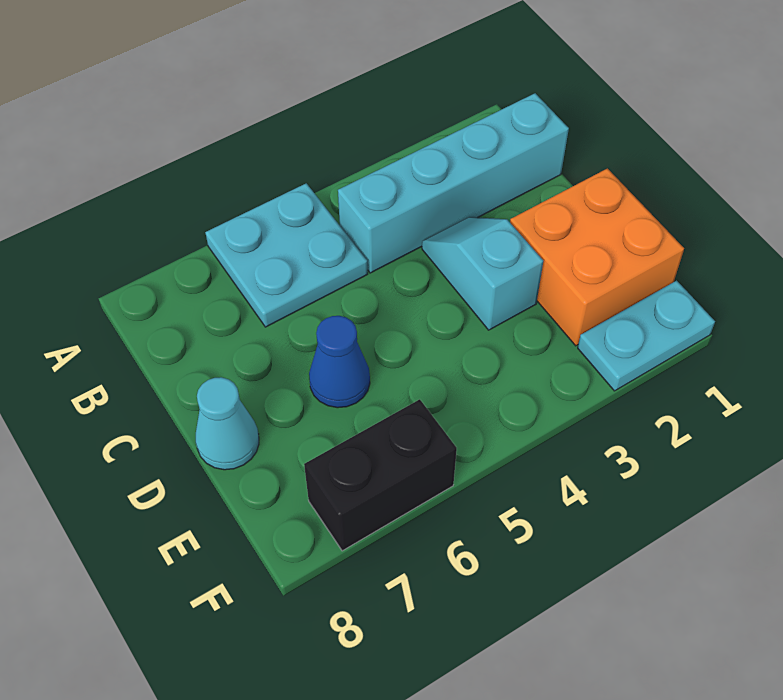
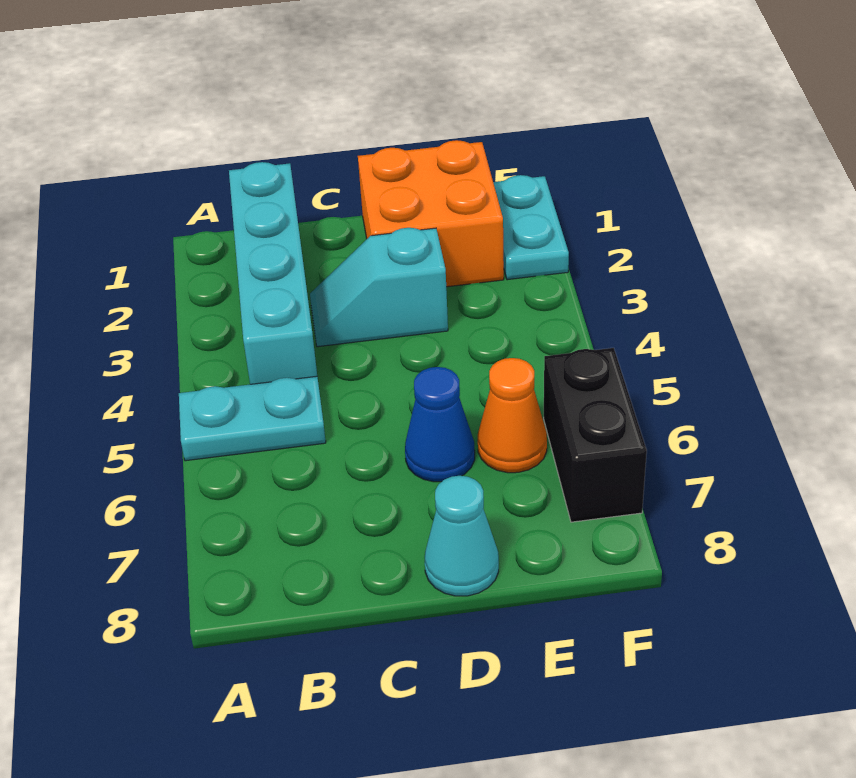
cyan plate A5:B6 level 1 -> cyan plate A5:B5 level 1
none -> orange cone E6 level 1

